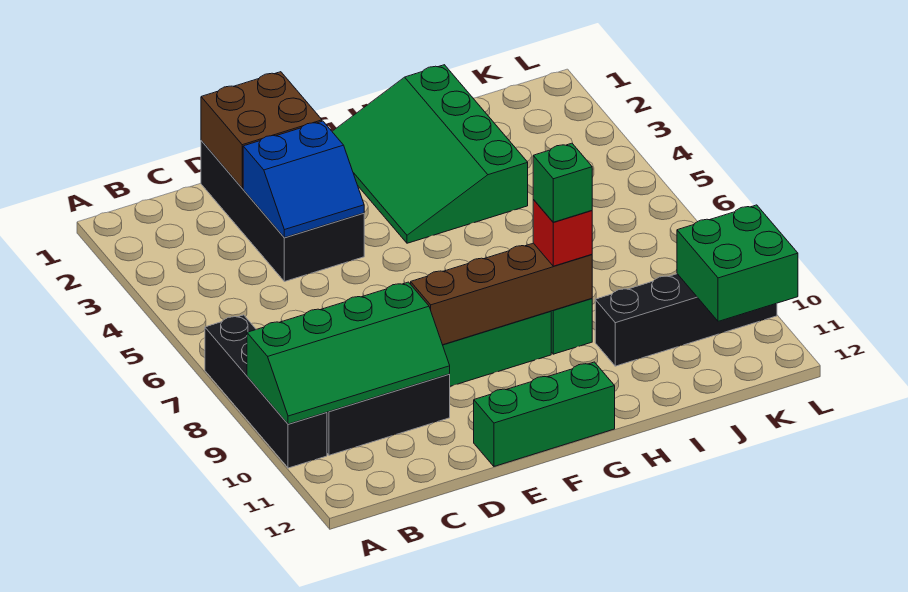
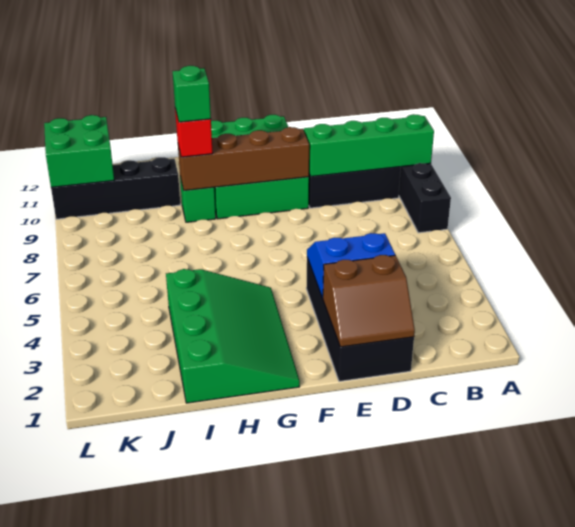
brown brick D1:E2 level 2 -> brown slope D1:E2 level 2 top 2

